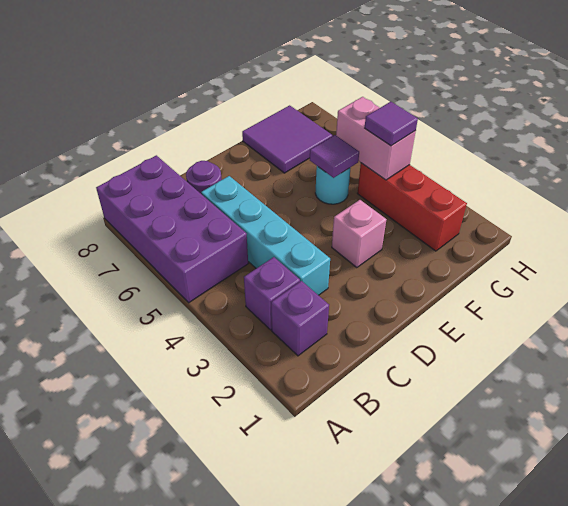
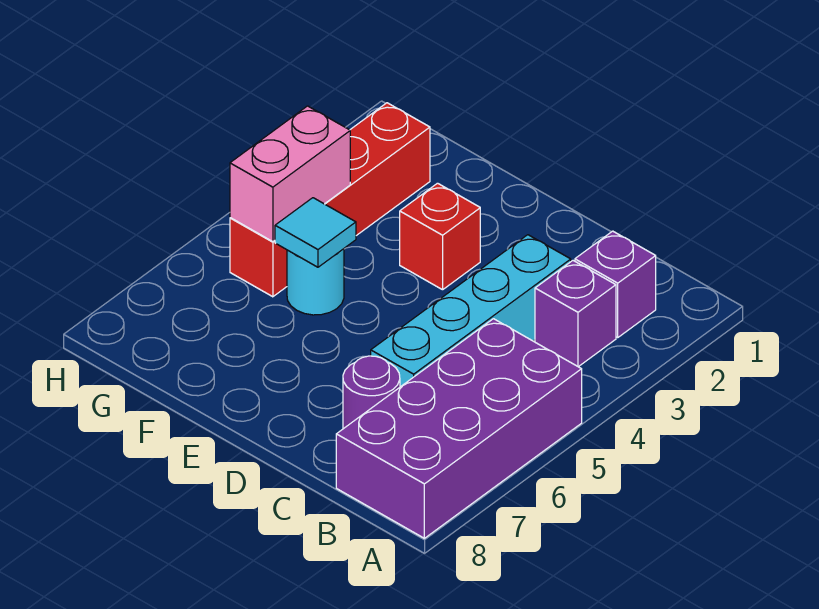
pink brick E3 level 1 -> red brick E3 level 1
purple tile F5 level 2 -> cyan tile F5 level 2
purple tile F7:G8 level 1 -> none
red brick G2:G4 level 1 -> red brick G2:G5 level 1
purple tile G4 level 3 -> none

